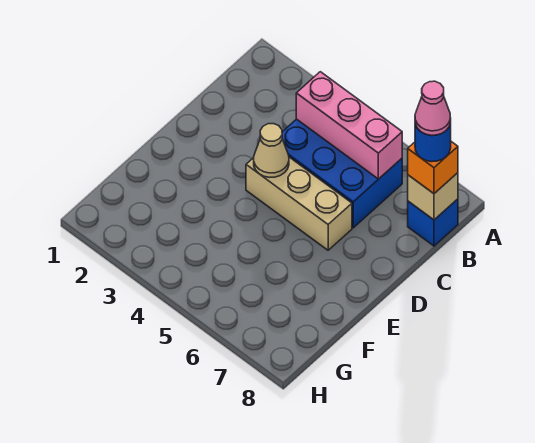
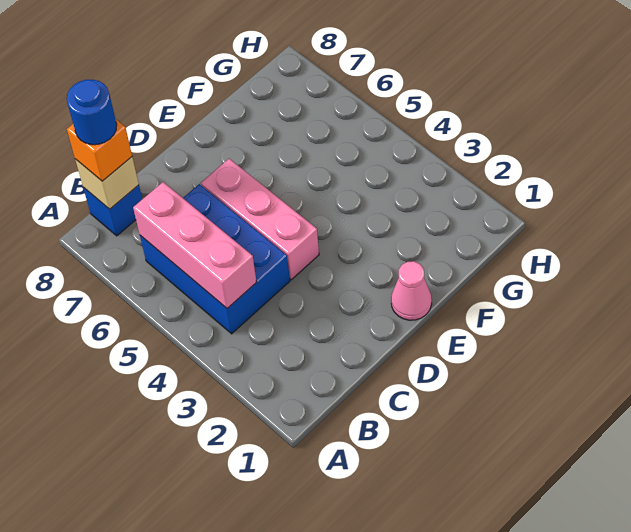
pink cone B8 level 5 -> pink cone E1 level 1
tan brick D4:D6 level 1 -> pink brick D4:D6 level 1
tan cone D4 level 2 -> none

